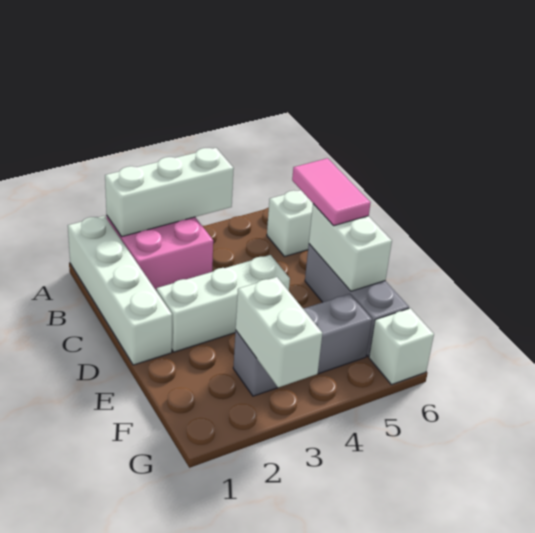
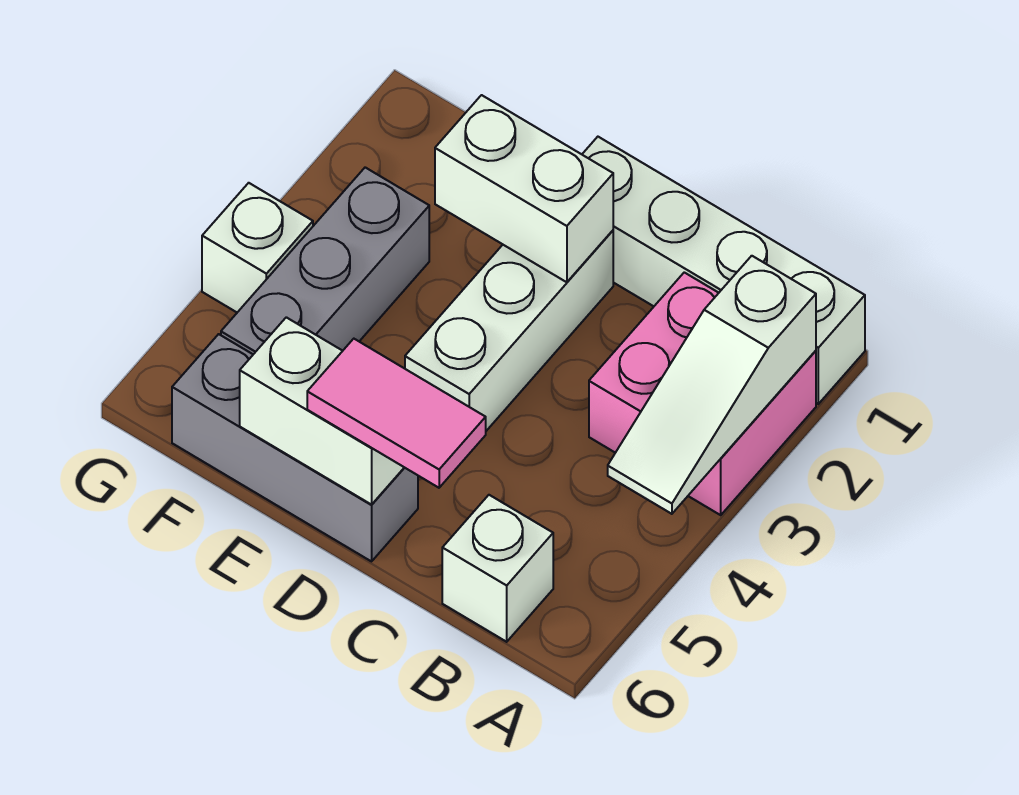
white brick A2:A4 level 2 -> white slope A2:A4 level 2 top 2
white brick F3:G3 level 2 -> white brick D2:E2 level 2
white brick G6 level 1 -> white brick G4 level 1

